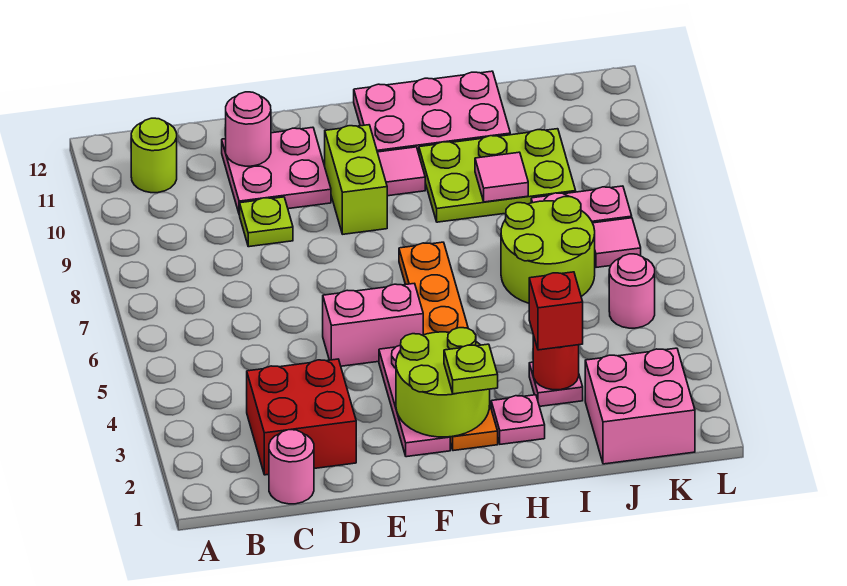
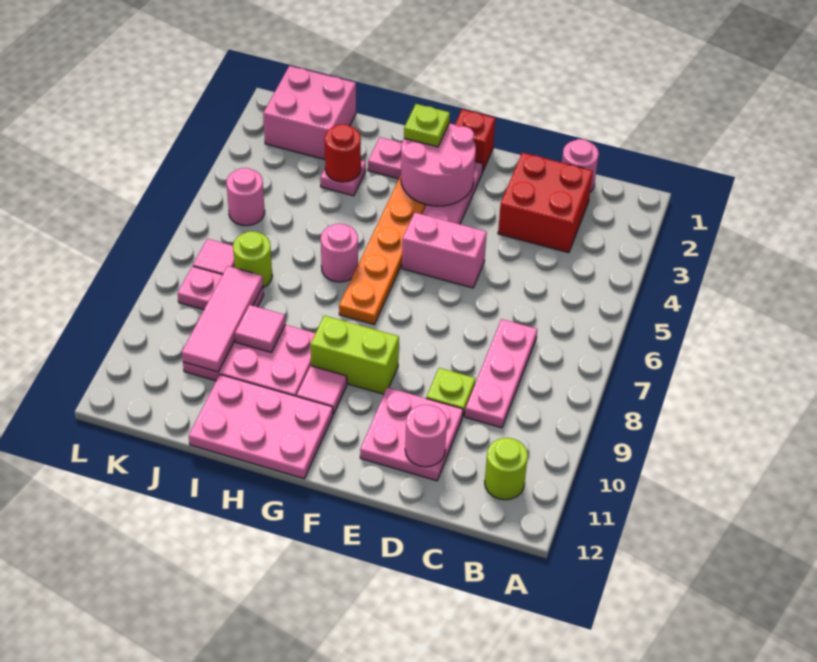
none -> pink plate C7:C9 level 1
lime round brick F2:G3 level 2 -> pink round brick F2:G3 level 2
lime brick F9:F10 level 1 -> lime brick F9:G9 level 1
none -> pink round brick H6 level 1
lime plate H9:J10 level 1 -> pink plate H9:J10 level 1
red brick I3 level 3 -> red brick F1 level 1
lime round brick I6:J7 level 1 -> lime round brick J7 level 1
none -> pink tile J8:J10 level 2

